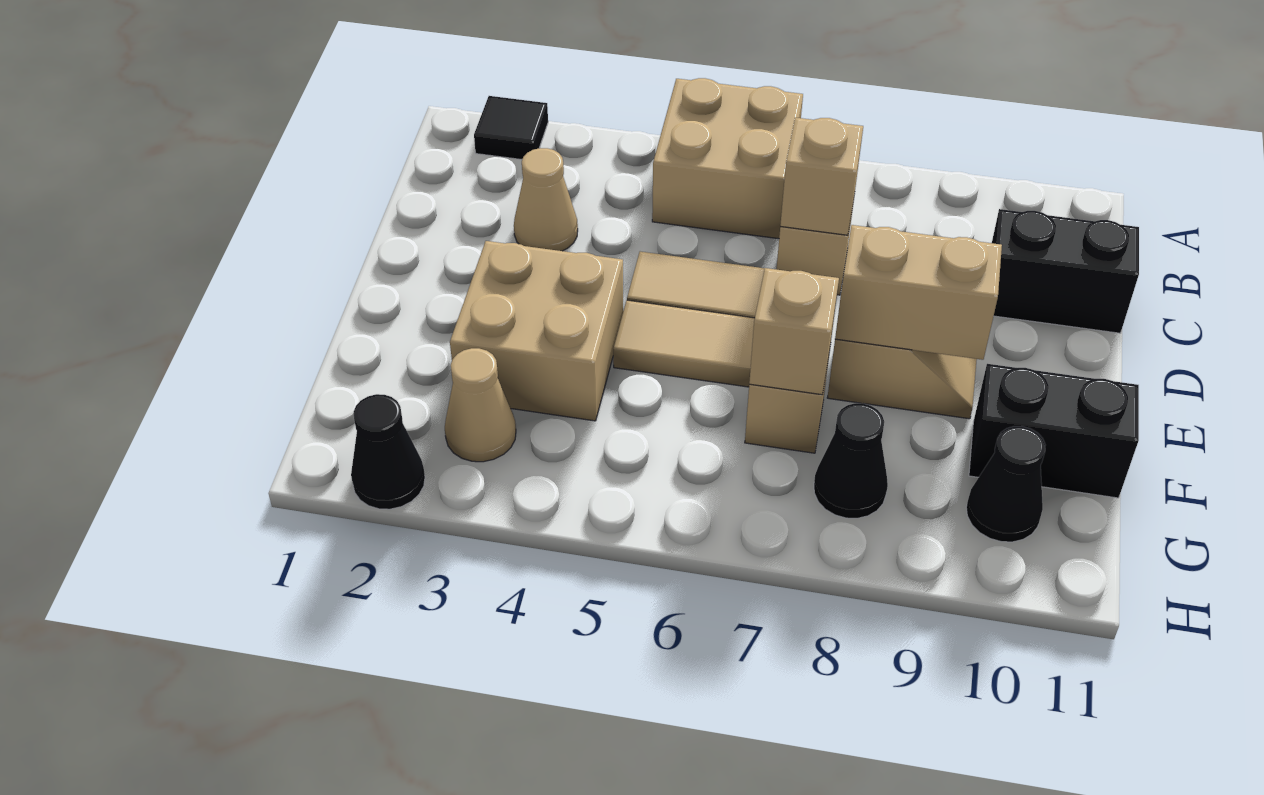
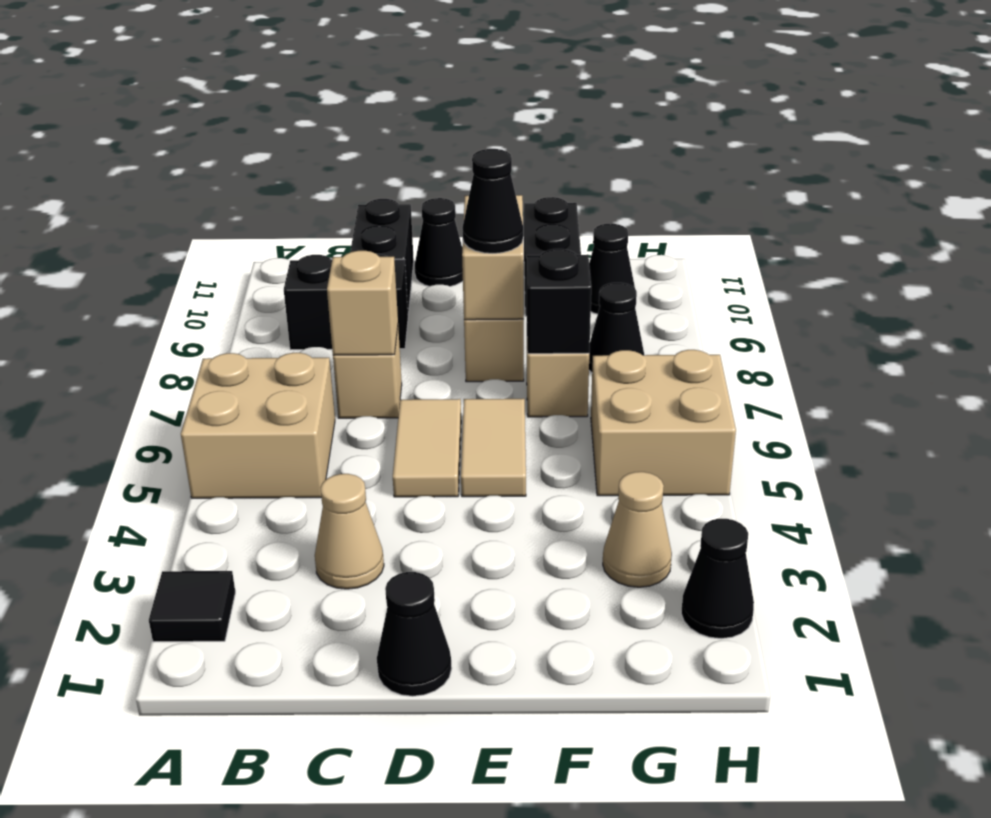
none -> black brick B9:C9 level 1
none -> black cone D1 level 1
none -> black cone D11 level 1
tan brick E3:F4 level 1 -> tan brick G5:H6 level 1
none -> black cone E8 level 3
tan brick F7 level 2 -> black brick F7 level 2

